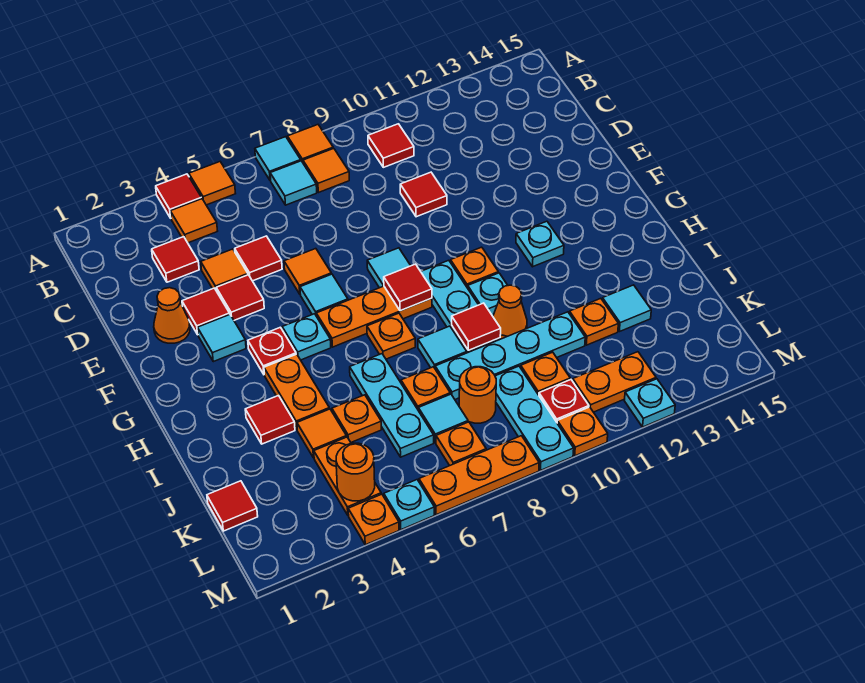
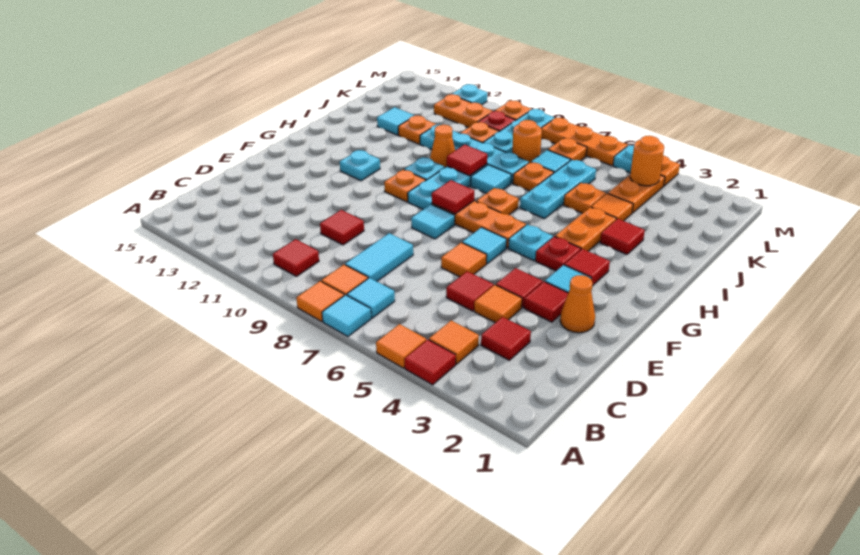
none -> cyan tile C8:D8 level 1
red tile K1 level 1 -> red tile G3 level 1

